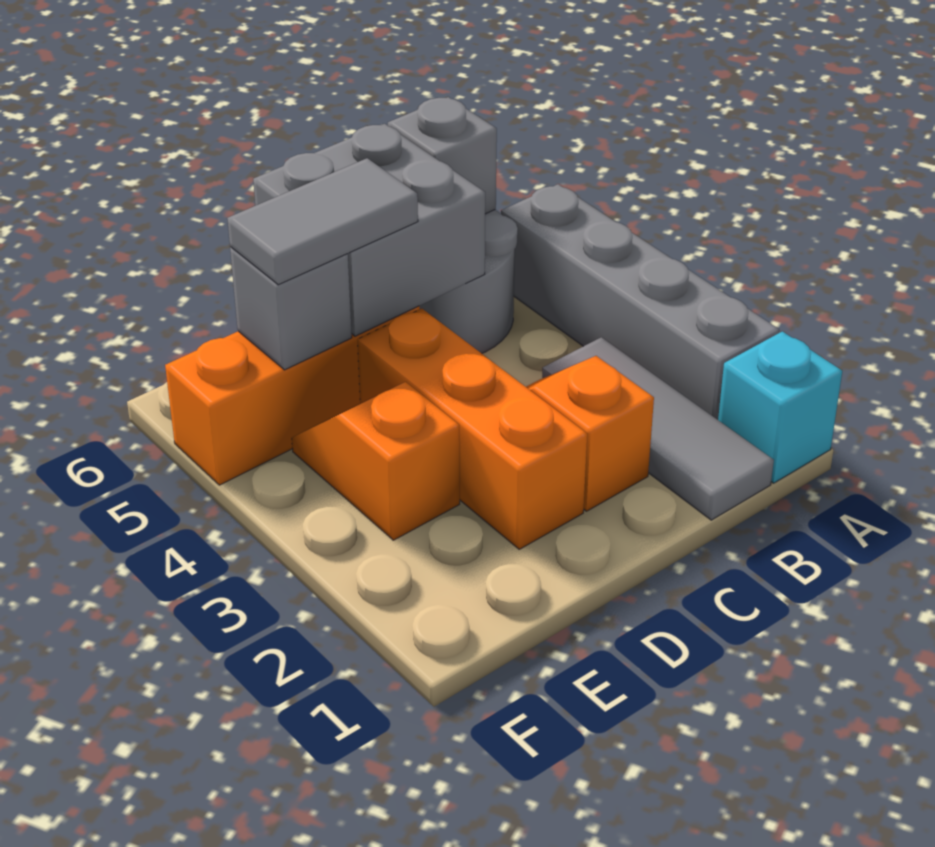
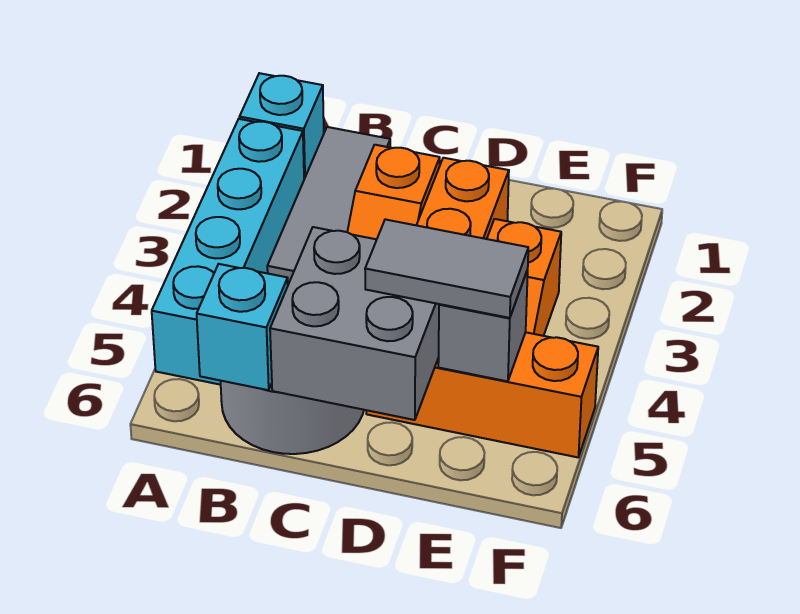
grey brick A2:A5 level 1 -> cyan brick A2:A5 level 1
grey brick B6 level 2 -> cyan brick B6 level 2

